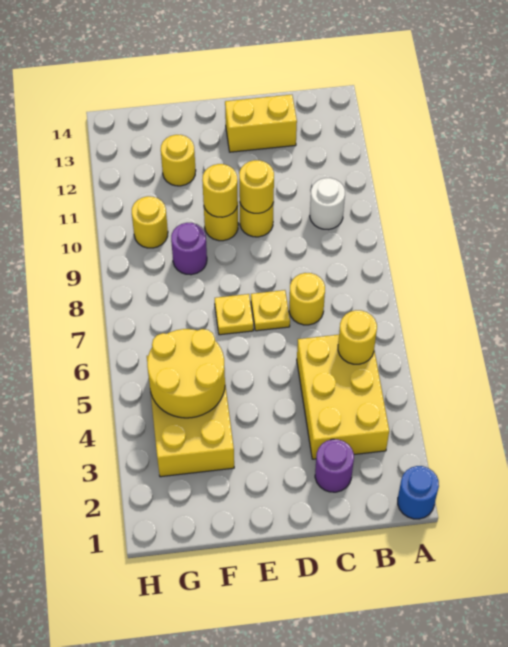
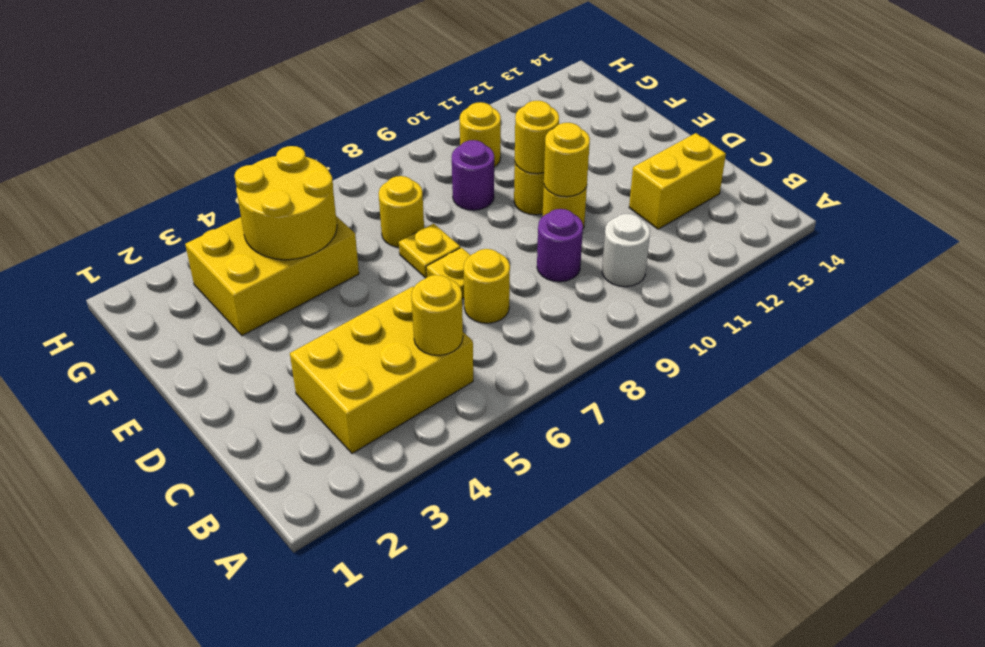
blue round brick A1 level 1 -> none
purple round brick C2 level 1 -> purple round brick C9 level 1
yellow brick C13:D13 level 1 -> yellow brick C12:C13 level 1
yellow round brick F12 level 1 -> yellow round brick F7 level 1

